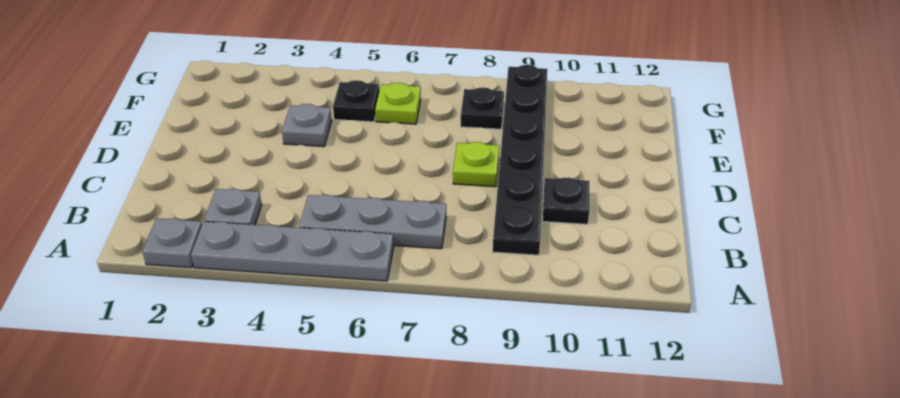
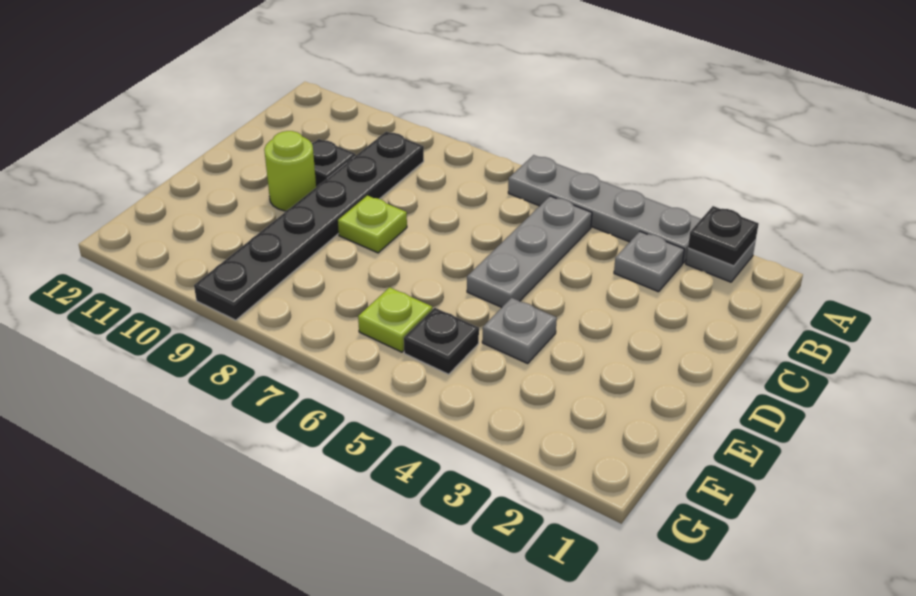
grey plate B5:B7 level 1 -> grey plate B5:D5 level 1
none -> lime round brick D10 level 1
black plate F8 level 1 -> black plate A2 level 2

